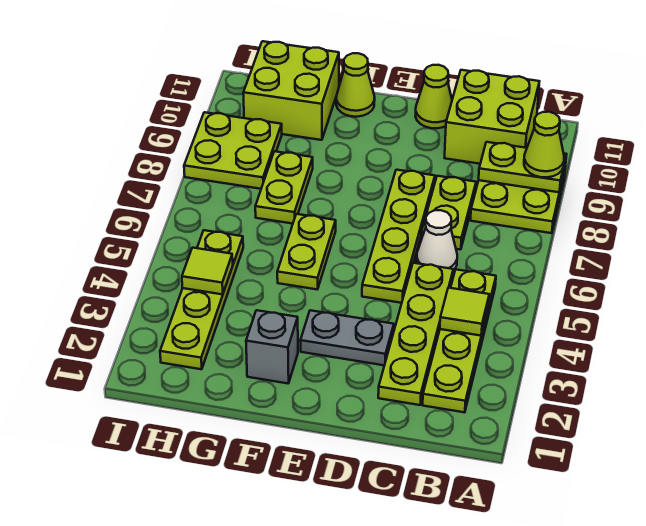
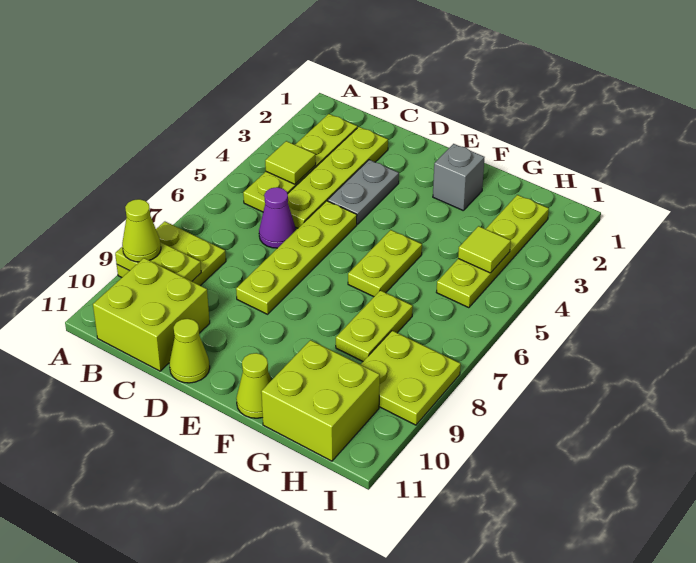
white cone C6 level 1 -> purple cone C6 level 1
lime plate C7:C8 level 1 -> none
grey plate D3:E3 level 1 -> grey plate D3:D4 level 1

